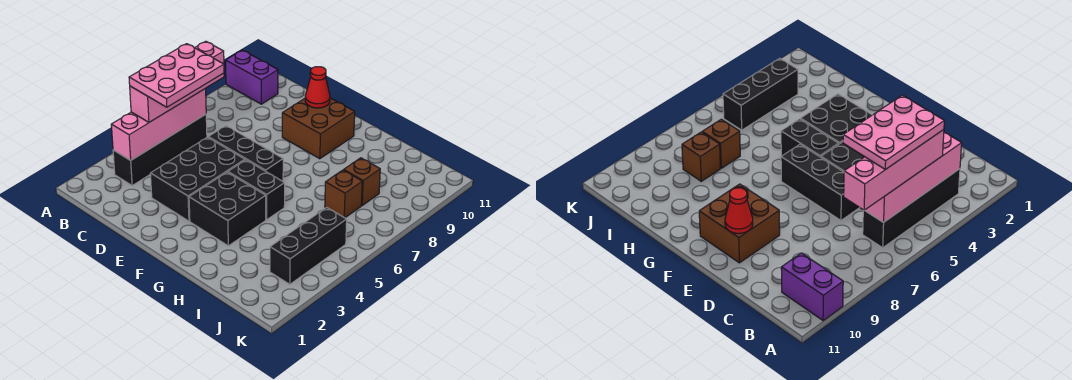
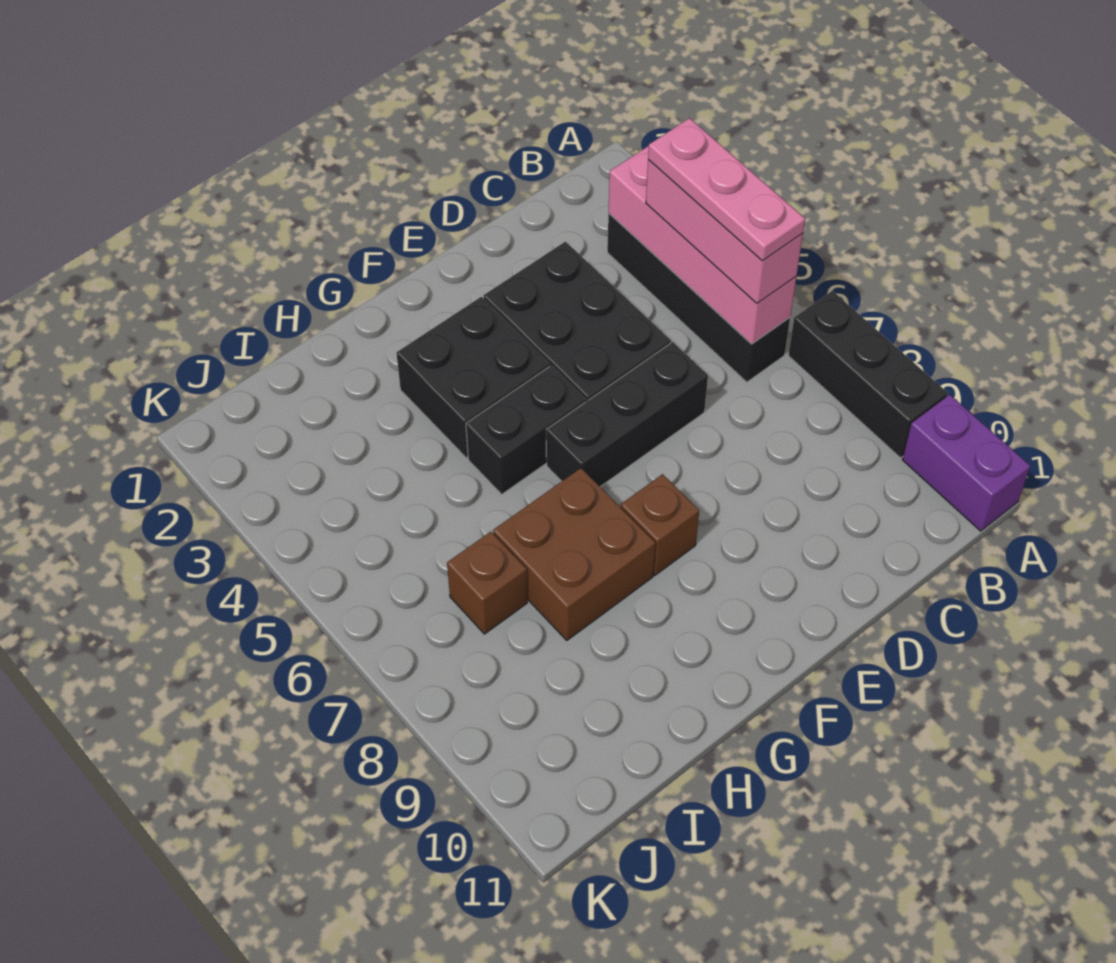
purple brick A10:B10 level 1 -> purple brick A10:A11 level 1
pink brick B4:B7 level 3 -> pink brick B4:B6 level 3
pink plate B4:C6 level 4 -> pink plate B4:B6 level 4
brown brick E9:F10 level 1 -> brown brick G7:H8 level 1
red cone E10 level 2 -> none
brown brick I8 level 1 -> brown brick F8 level 1
black brick J3:J5 level 1 -> black brick A7:A9 level 1

